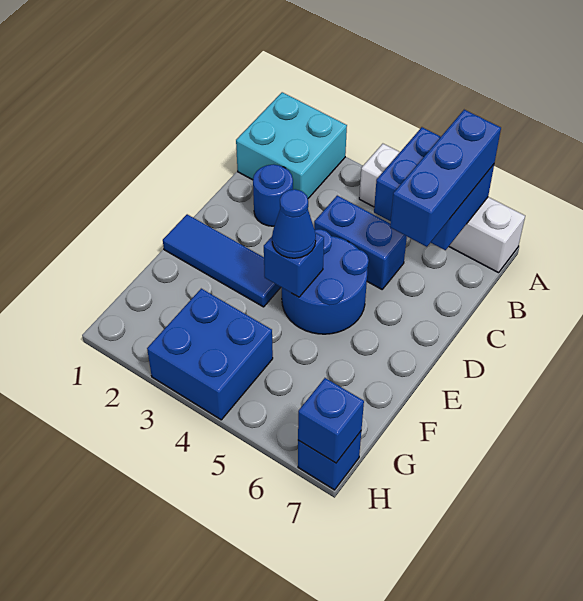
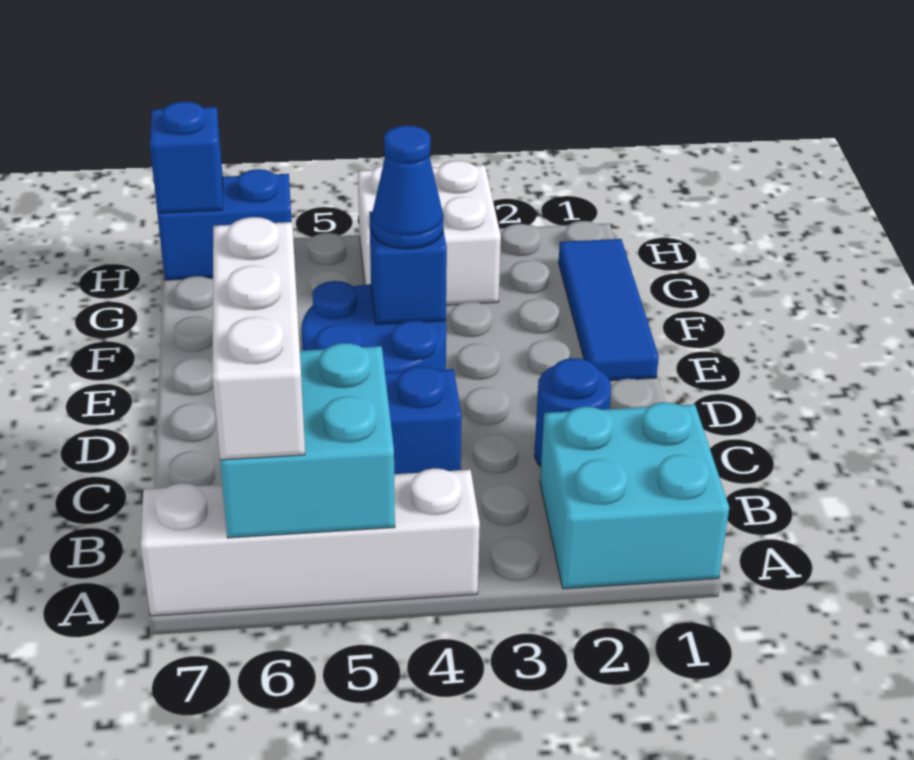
blue brick A5:B6 level 2 -> cyan brick A5:B6 level 2
blue brick A6:C6 level 3 -> white brick A6:C6 level 3
blue tile E1:E3 level 1 -> blue tile E1:G1 level 1
blue brick G3:H4 level 1 -> white brick G3:H4 level 1
blue brick H7 level 1 -> blue brick H6:H7 level 1

